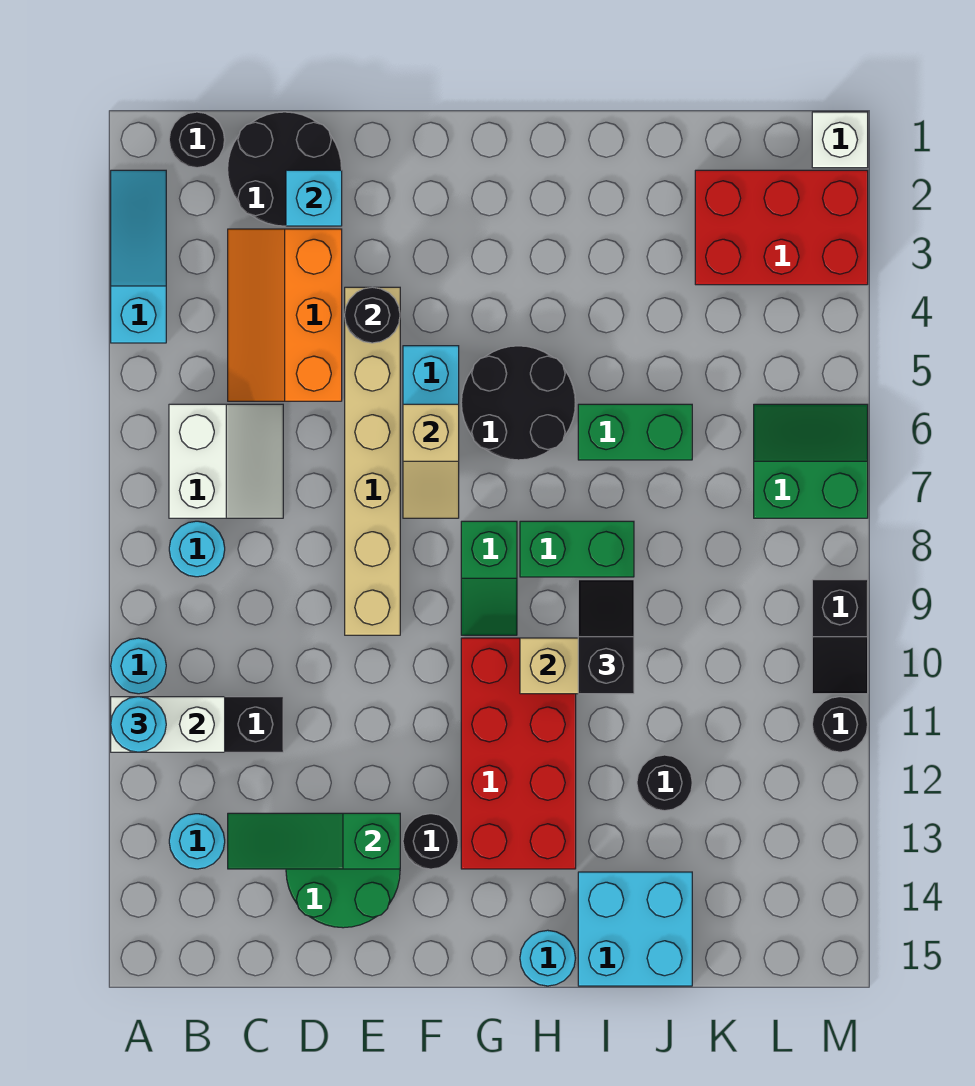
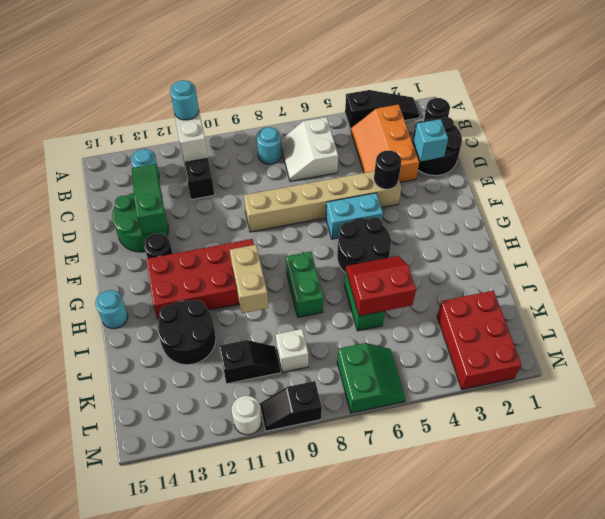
cyan slope A2:A4 level 1 top 4 -> black slope A2:A4 level 1 top 4
cyan round brick A10 level 1 -> none
white slope B6:C7 level 1 top B -> white slope B6:C7 level 1 top 6
orange slope C3:D5 level 1 top D -> orange slope B3:D4 level 1 top 3
tan slope F6:F7 level 2 top 6 -> none
green slope G8:G9 level 1 top 8 -> none
none -> red slope I5:J6 level 2 top J
black slope I9:I10 level 3 top 10 -> black slope K10:K11 level 1 top 11
cyan brick I14:J15 level 1 -> none
black round brick J12 level 1 -> black round brick I12:J13 level 1
white brick M1 level 1 -> white brick K9 level 1
black round brick M11 level 1 -> white round brick M11 level 1

